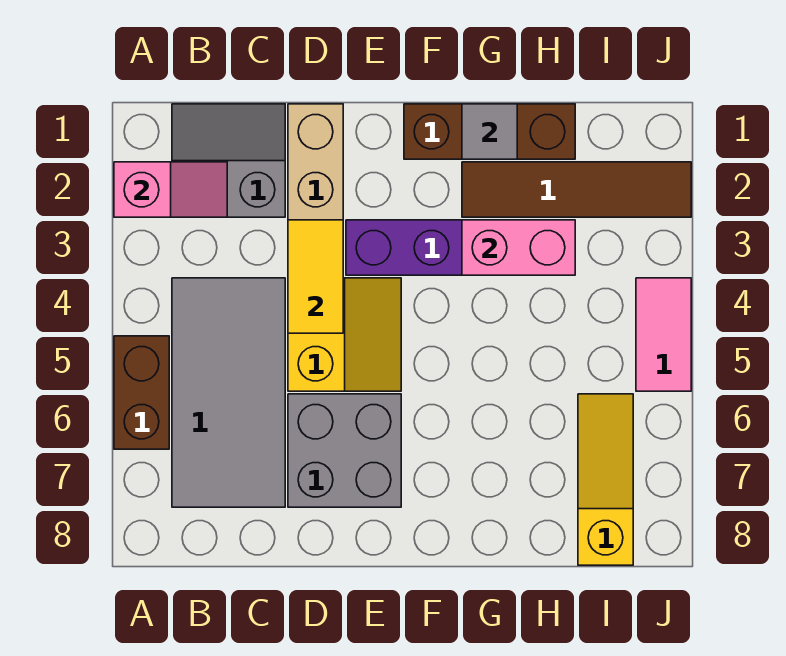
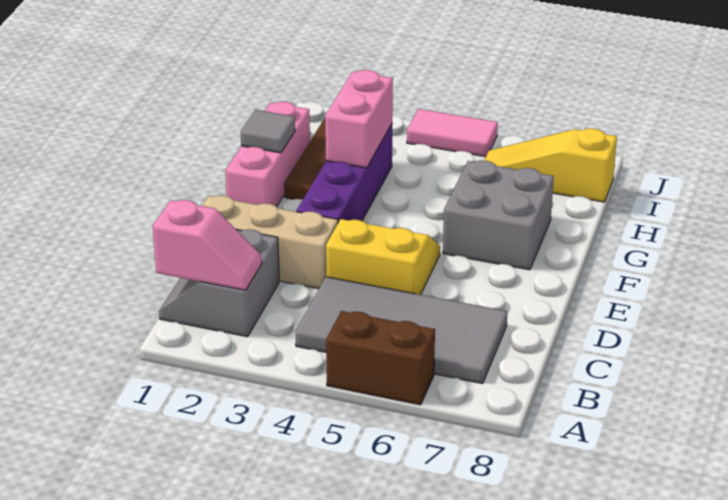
pink slope A2:B2 level 2 top A -> pink slope B1:B2 level 2 top 1
yellow tile D3:D4 level 2 -> none
grey brick D6:E7 level 1 -> grey brick F6:G7 level 1
brown brick F1:H1 level 1 -> pink brick F1:H1 level 1

